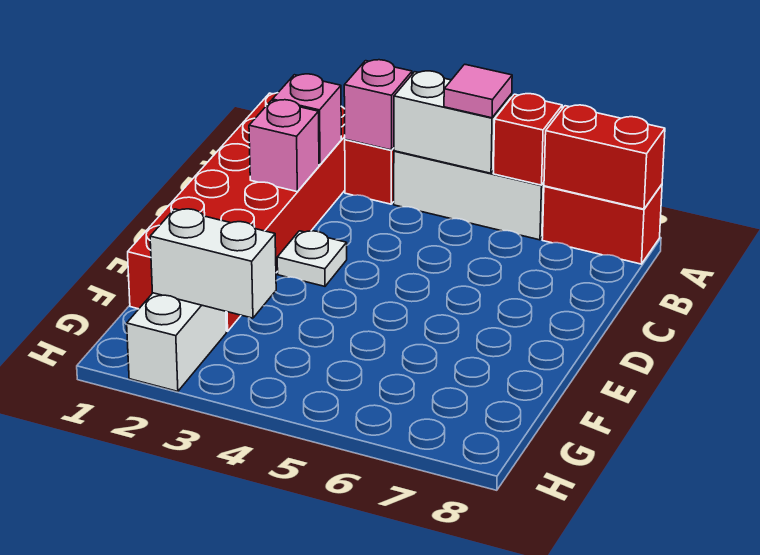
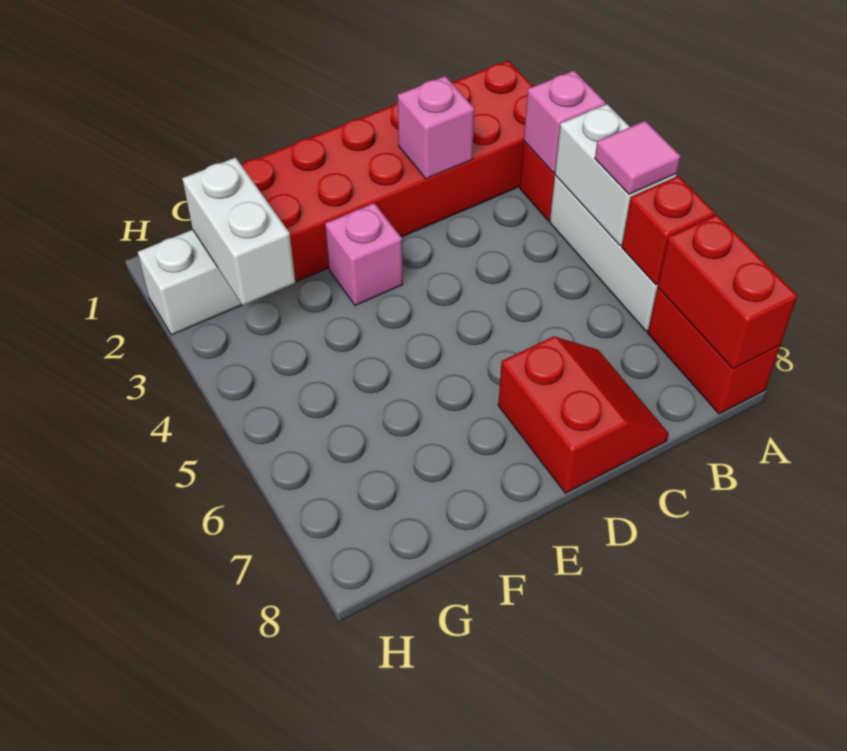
pink brick B2 level 2 -> pink brick E3 level 1
none -> red slope C7:D8 level 1 top D
white plate D3 level 1 -> none

